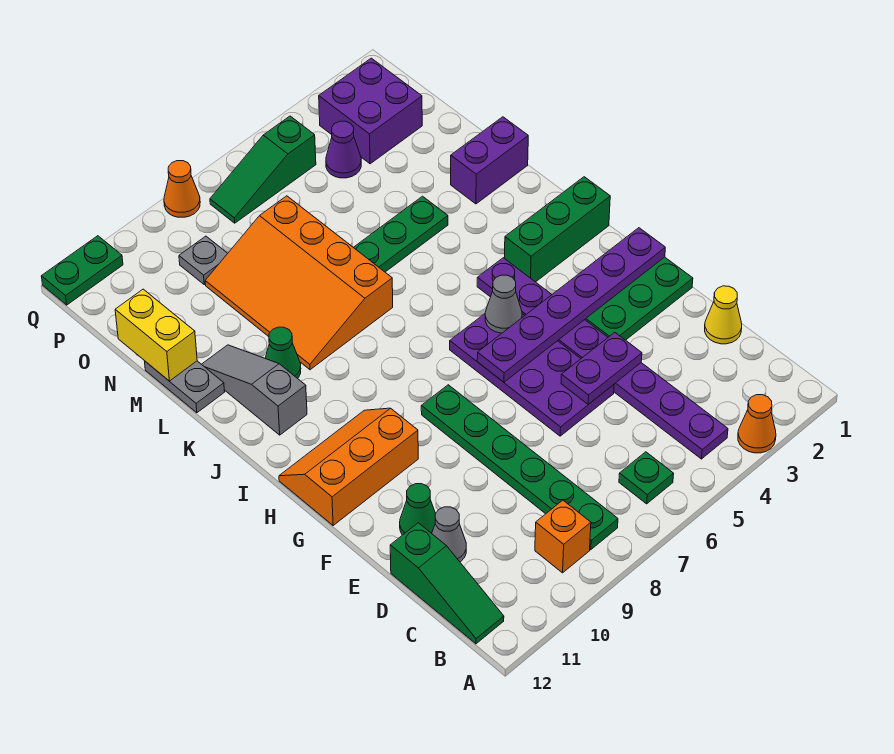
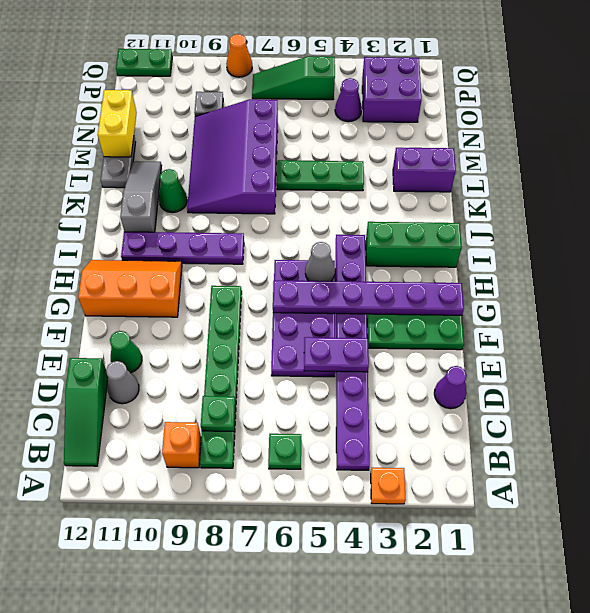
orange cone A3 level 1 -> orange plate A3 level 1
none -> green plate C8 level 2
yellow cone D1 level 1 -> purple cone D1 level 1
none -> purple plate I8:I11 level 1
orange slope K7:N9 level 1 top 7 -> purple slope K7:N9 level 1 top 7

